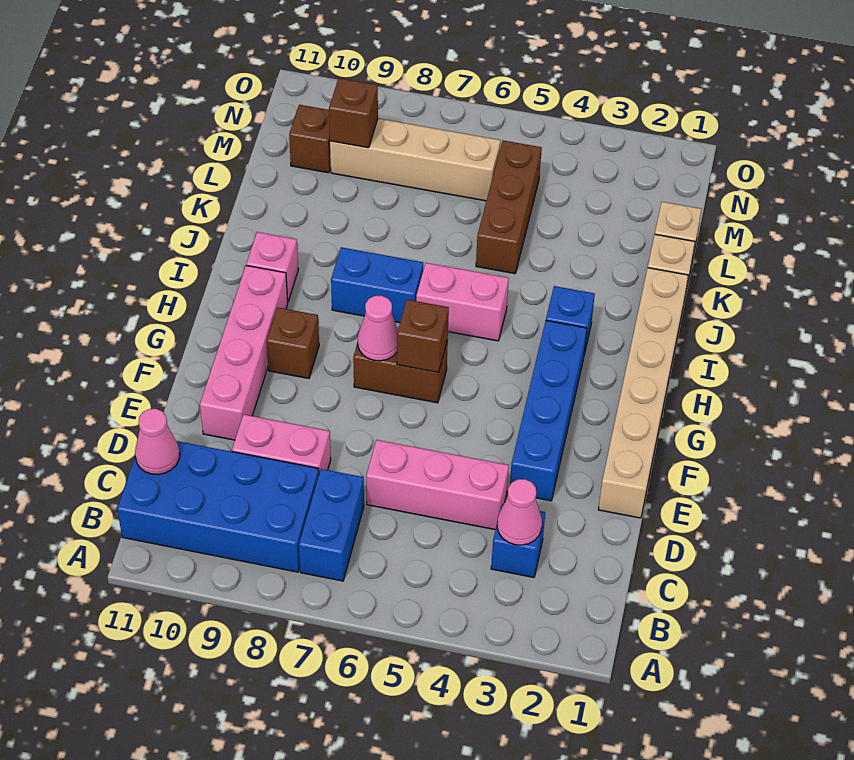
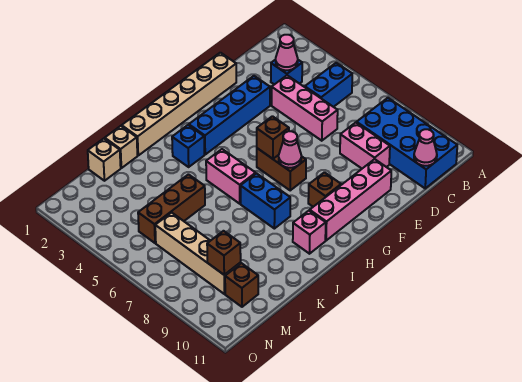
blue brick B7:C7 level 1 -> blue brick B5:C5 level 1

